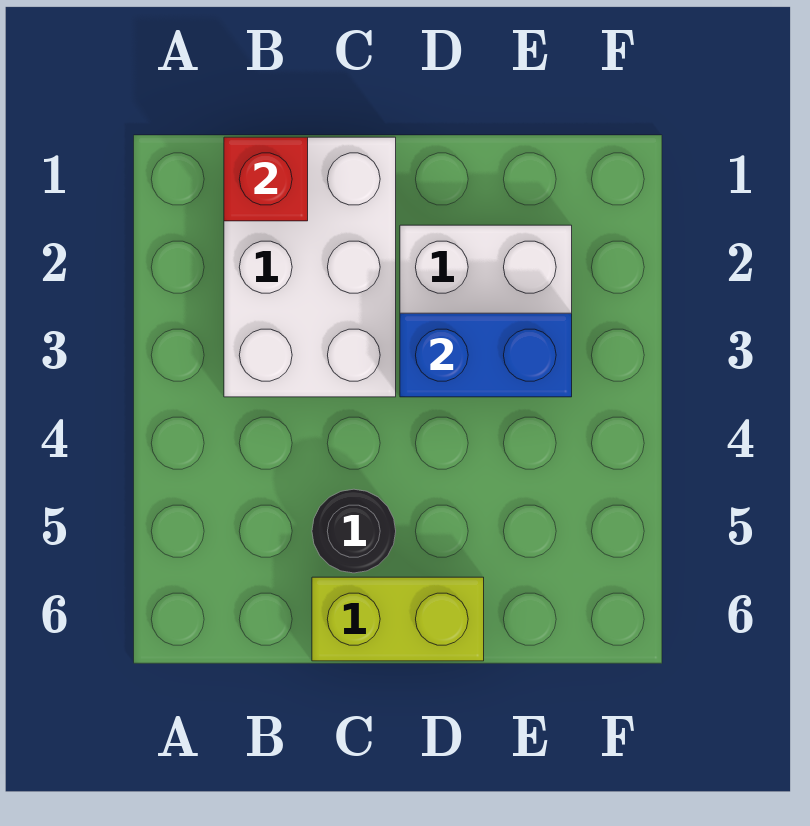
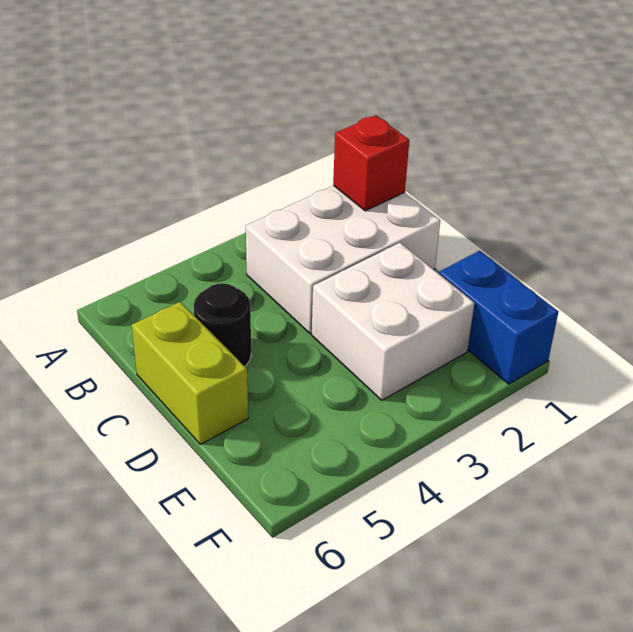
blue brick D3:E3 level 2 -> blue brick E1:F1 level 1

